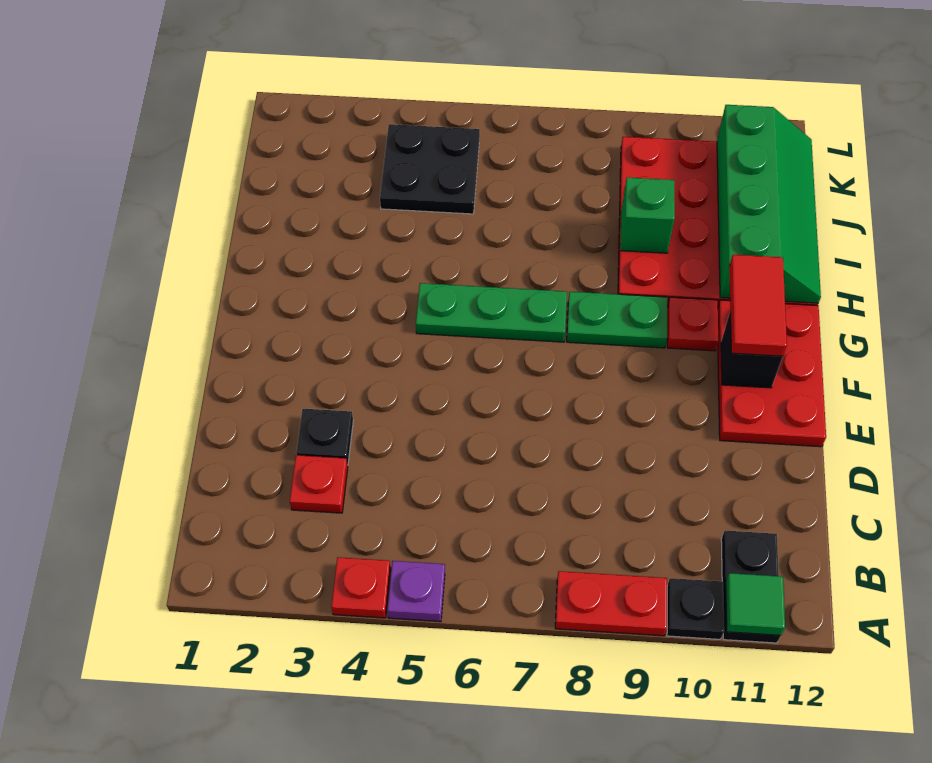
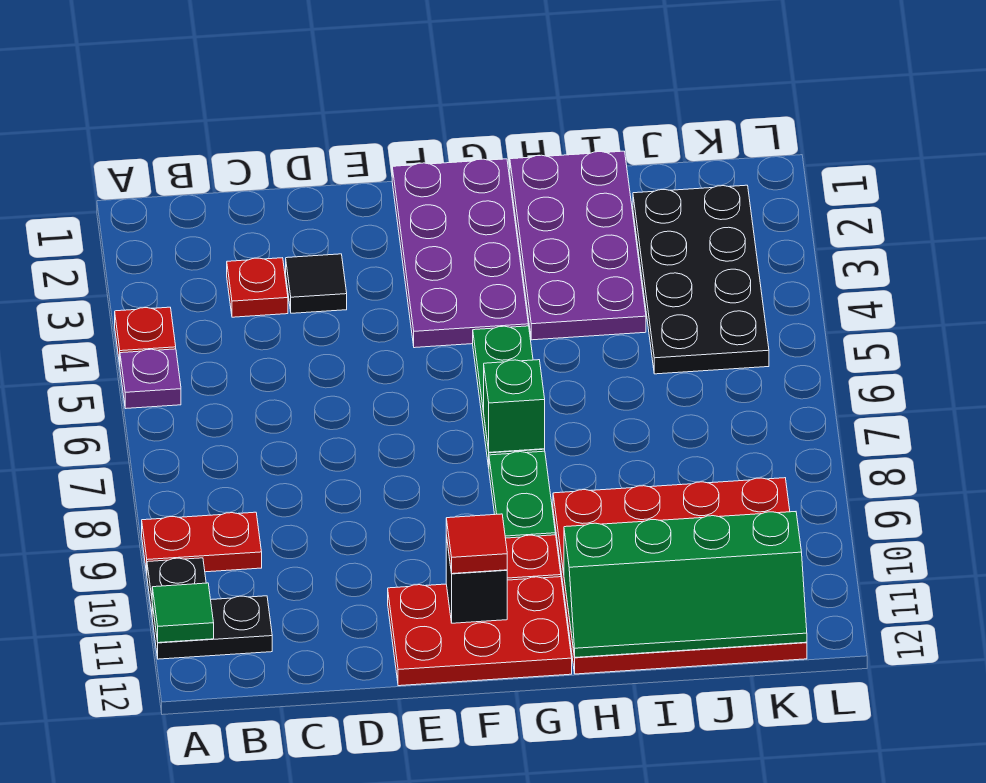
red plate A8:A9 level 1 -> red plate A9:B9 level 1
black plate D3 level 1 -> black tile D3 level 1
none -> purple plate F1:G4 level 1
red tile F11:G11 level 3 -> red tile F11 level 3
none -> purple plate H1:I4 level 1
green brick I9 level 2 -> green brick G7 level 2
black plate J4:K5 level 1 -> black plate J2:K5 level 1

